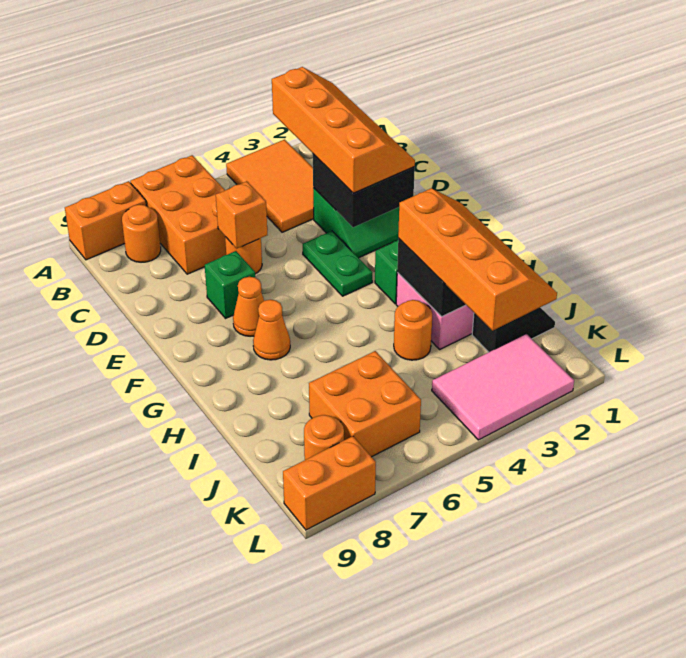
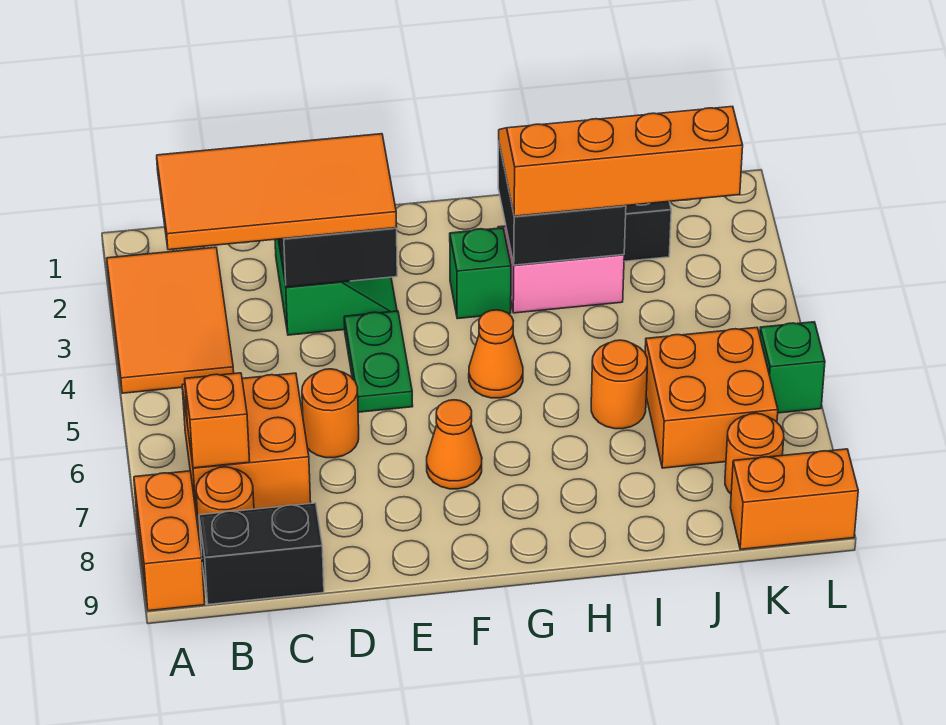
orange tile A3:C4 level 1 -> orange tile A2:B4 level 1
orange brick A6:C7 level 1 -> orange brick B6:C7 level 1
orange slope B2:E3 level 3 top 3 -> orange tile B2:E3 level 3
none -> black brick B9:C9 level 1
orange brick D6 level 2 -> orange brick B7 level 2
green plate E4:F4 level 1 -> green plate E4:E5 level 1
green brick E7 level 1 -> green brick L6 level 1
orange cone G7 level 1 -> orange cone G5 level 1
orange round brick I4 level 1 -> orange round brick I6 level 1
pink tile K2:L4 level 1 -> none
orange brick L8:L9 level 1 -> orange brick K9:L9 level 1

